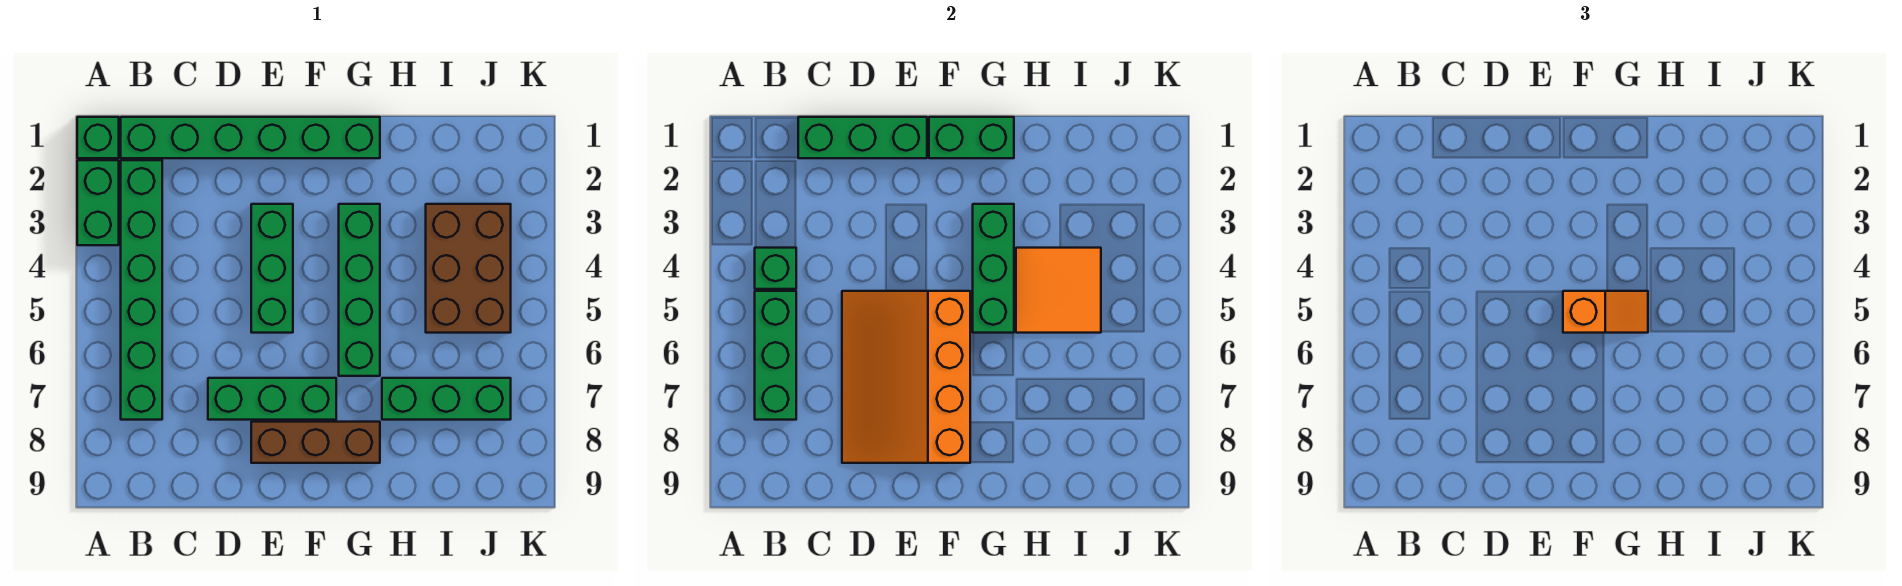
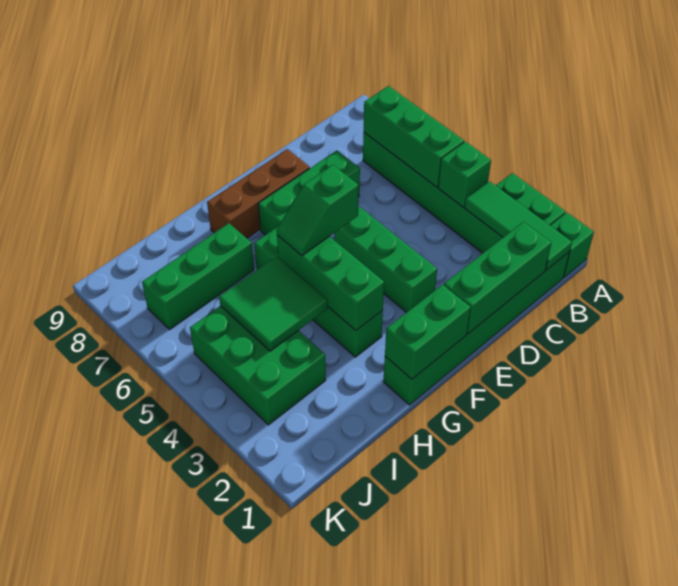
none -> green tile B1:B3 level 2
orange slope D5:F8 level 2 top F -> none
orange slope F5:G5 level 3 top F -> green slope F5:G5 level 3 top F
orange tile H4:I5 level 2 -> green tile H4:I5 level 2
brown brick I3:J5 level 1 -> green brick I3:J5 level 1

